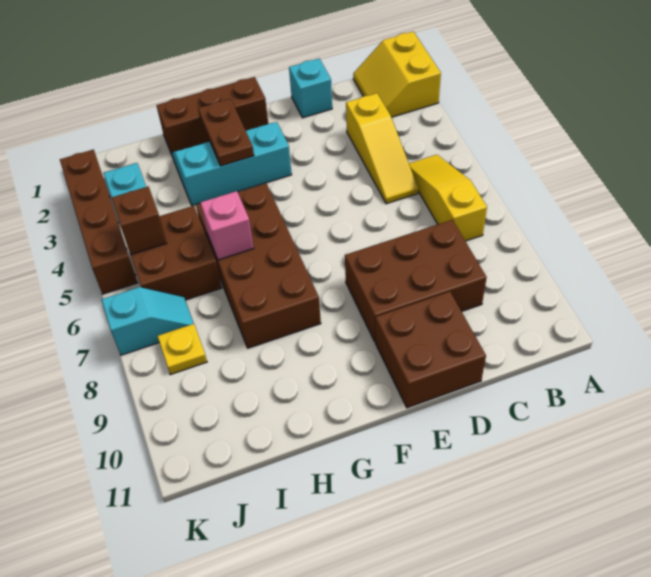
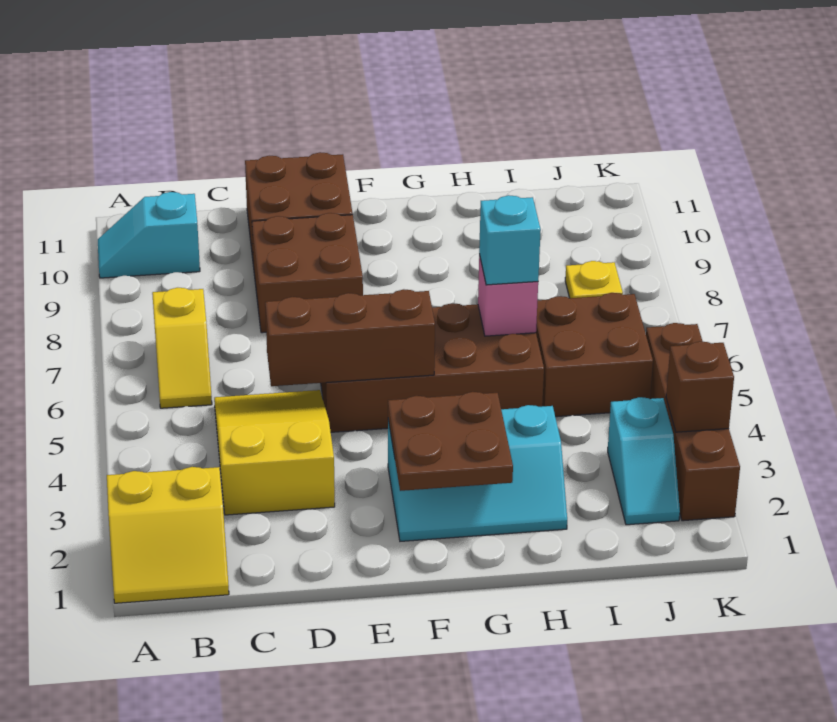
yellow slope A1:B2 level 1 top A -> yellow slope A1:B2 level 1 top 2
yellow slope B5:B7 level 1 top 7 -> yellow slope B6:B7 level 1 top 7
yellow slope C3:C5 level 1 top 3 -> yellow slope C3:D5 level 1 top 3
brown brick C8:E9 level 1 -> brown brick D8:E9 level 1
cyan brick D1 level 1 -> cyan brick H6 level 3
brown brick F1:H1 level 1 -> brown brick D5:F5 level 2
brown plate G2:G3 level 2 -> brown plate F2:G3 level 2
brown brick G5:H8 level 1 -> brown brick E5:H6 level 1
brown brick J5 level 2 -> brown brick K3 level 2
cyan slope J7:K7 level 1 top K -> cyan slope A10:B10 level 1 top B

